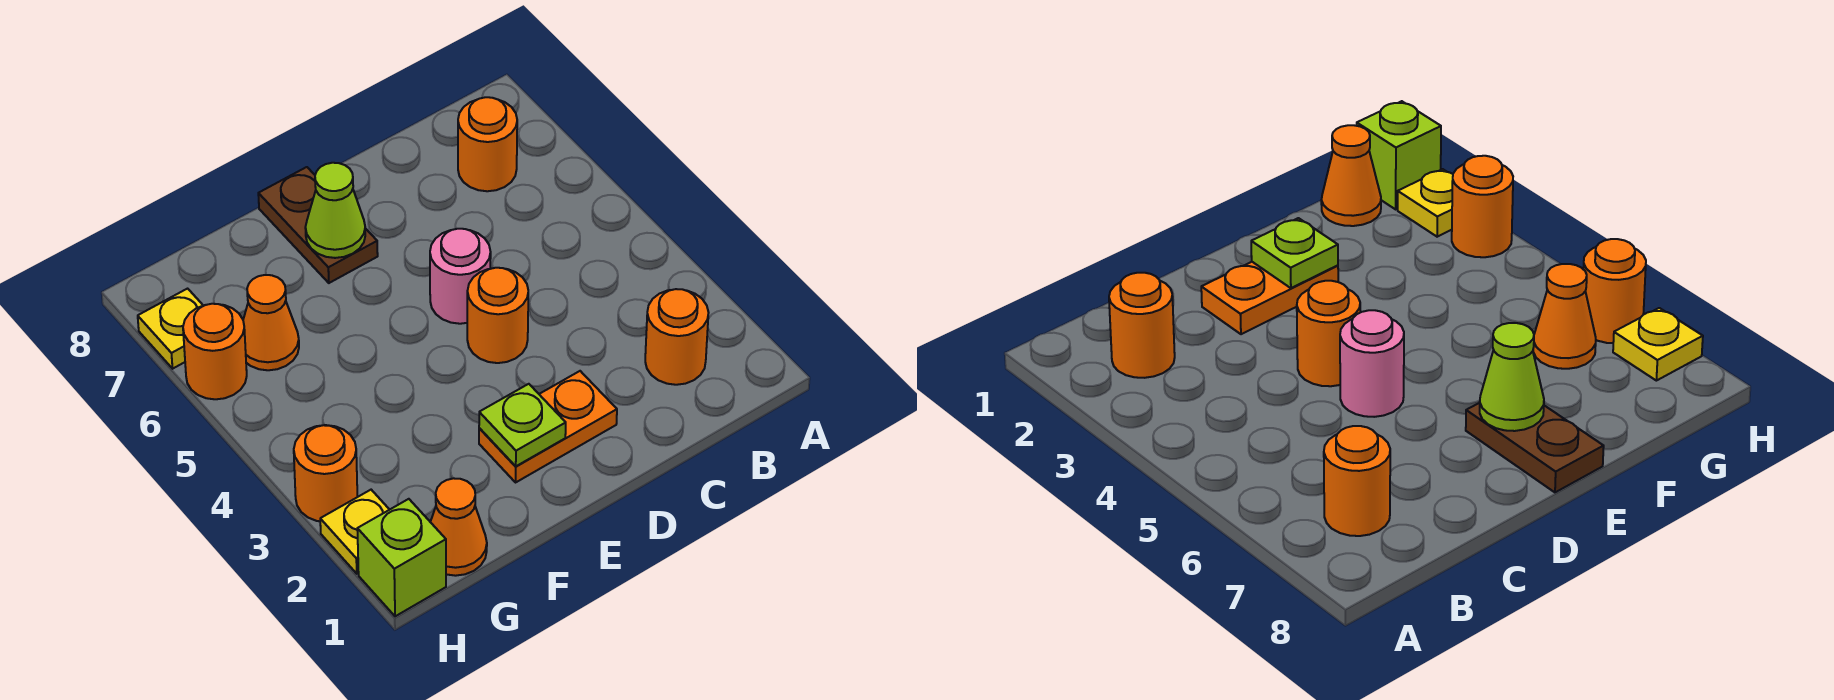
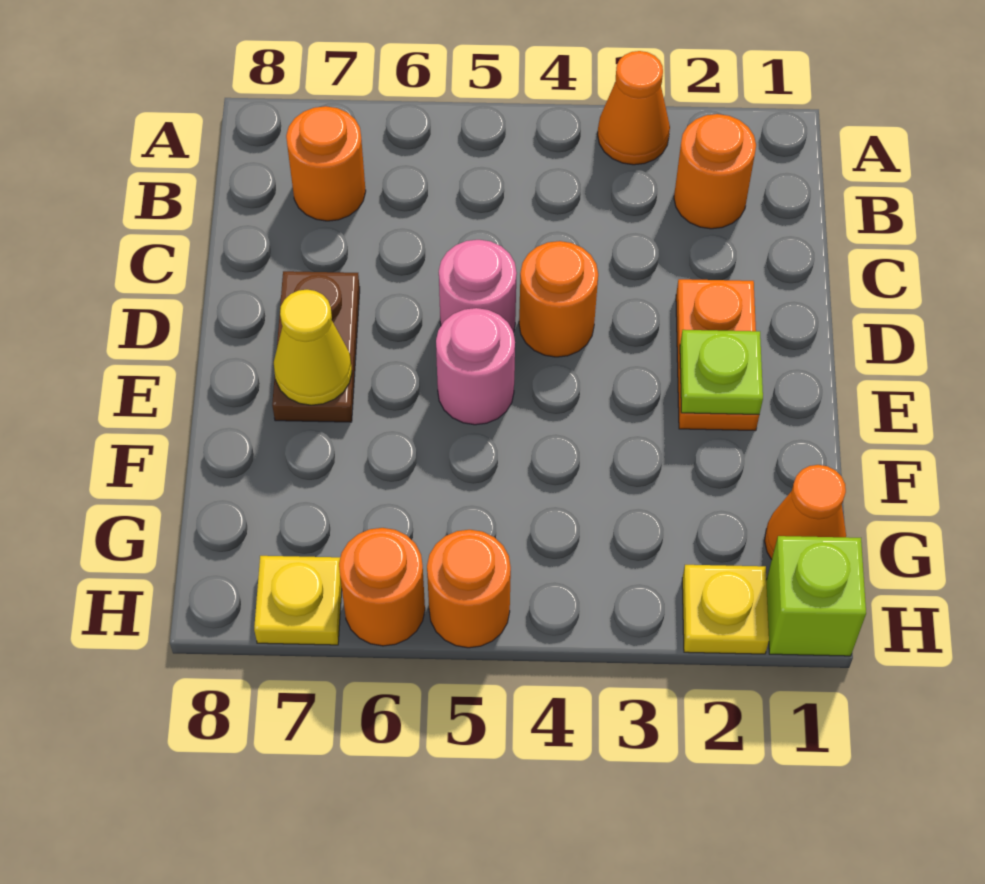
none -> pink round brick E5 level 1
brown plate E7:E8 level 1 -> brown plate D7:E7 level 1
lime cone E7 level 2 -> yellow cone E7 level 2
orange cone G6 level 1 -> orange cone A3 level 1
orange round brick H3 level 1 -> orange round brick H5 level 1

